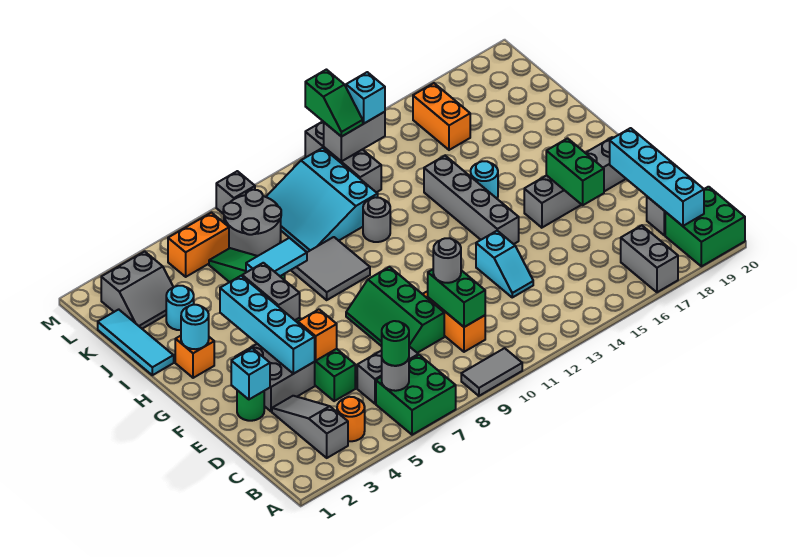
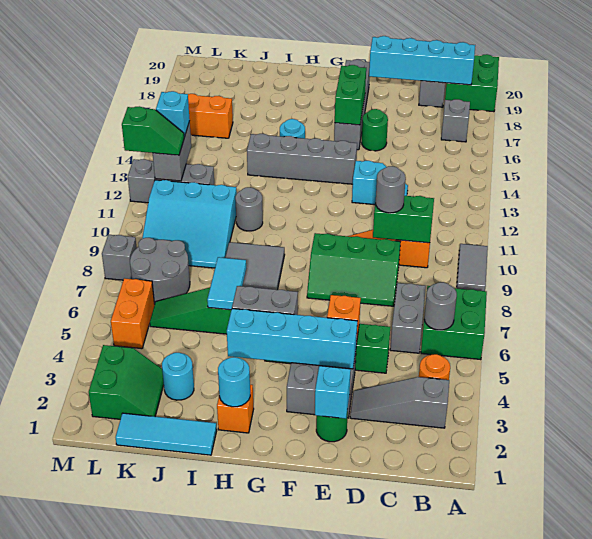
grey brick A17:B17 level 1 -> grey brick B17 level 1
green round brick B6 level 3 -> green round brick E16 level 1
green brick E17:F17 level 2 -> green brick F16:F17 level 2
grey slope K2:L3 level 1 top L -> green slope K2:L3 level 1 top L

